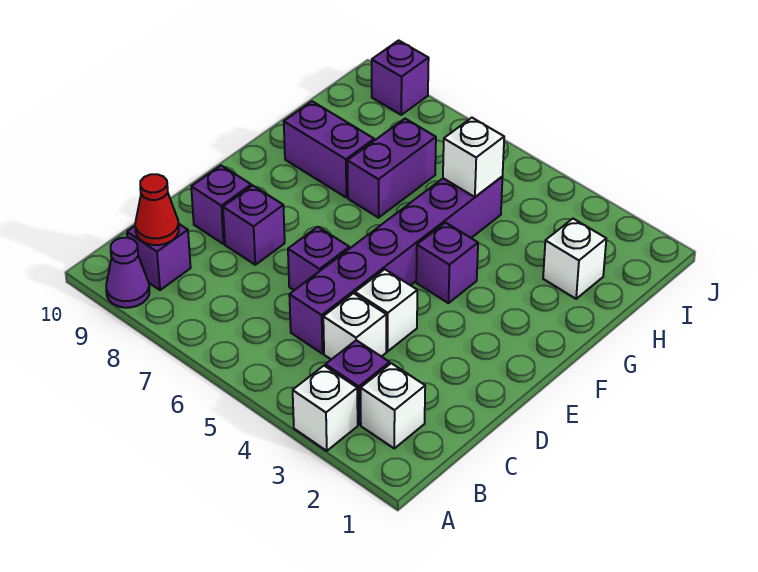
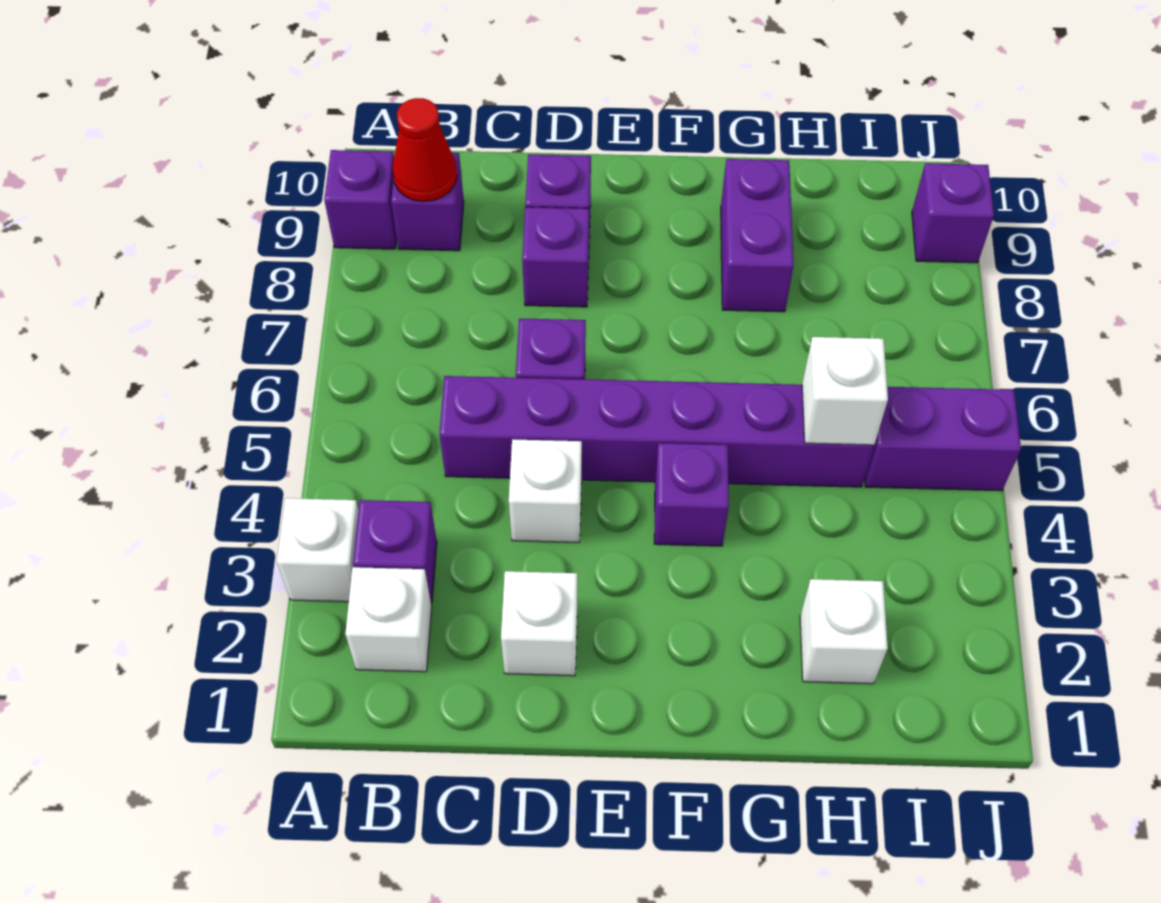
purple cone A9 level 1 -> purple brick A9 level 1
white brick C4 level 1 -> white brick D2 level 1
purple brick G7:H7 level 1 -> purple brick I5:J5 level 1

